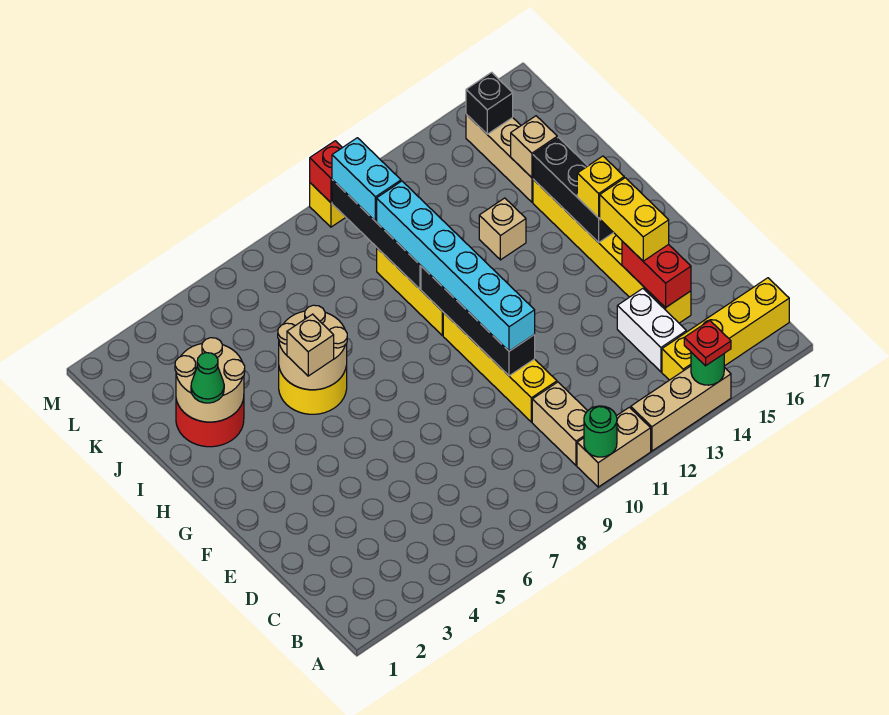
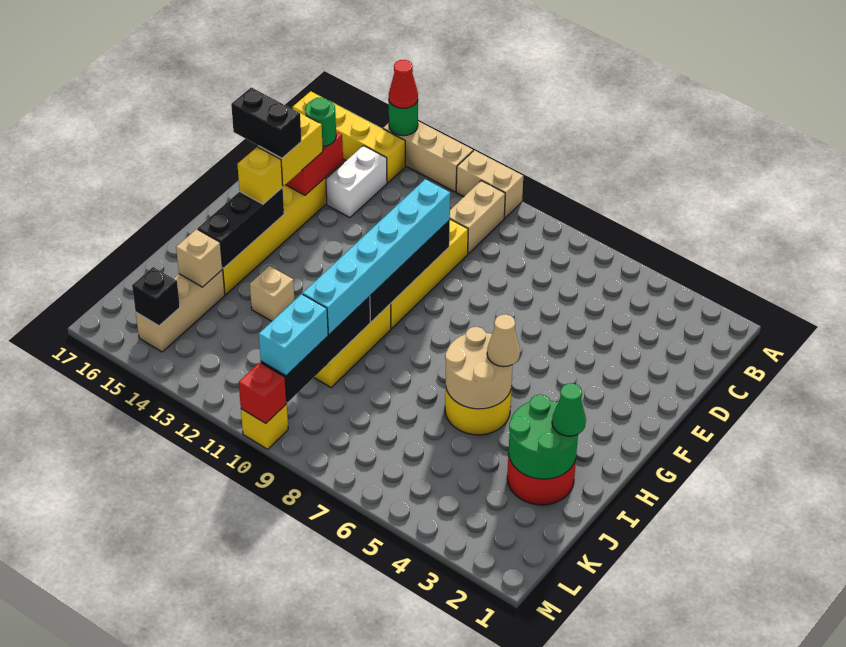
green round brick A10 level 2 -> green round brick D15 level 3
red plate A14 level 3 -> red cone A14 level 3
none -> black brick F15:F16 level 4
tan brick H5 level 3 -> tan cone H5 level 3
tan round brick I2:J3 level 2 -> green round brick I2:J3 level 2

